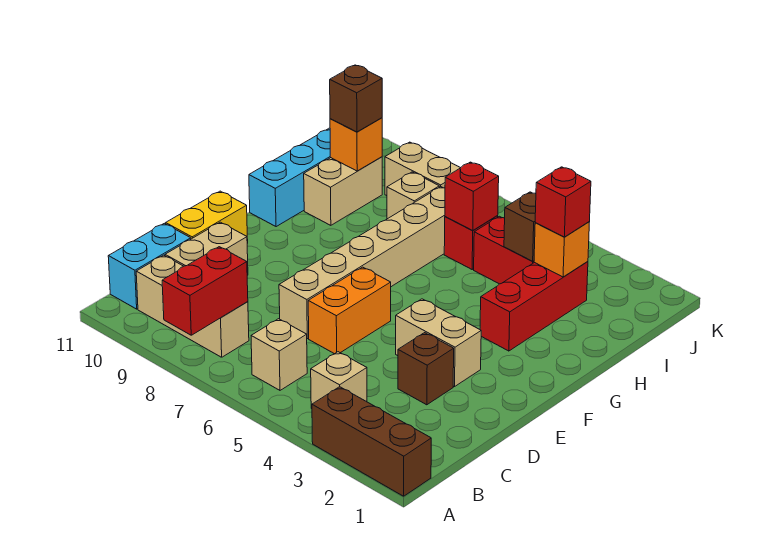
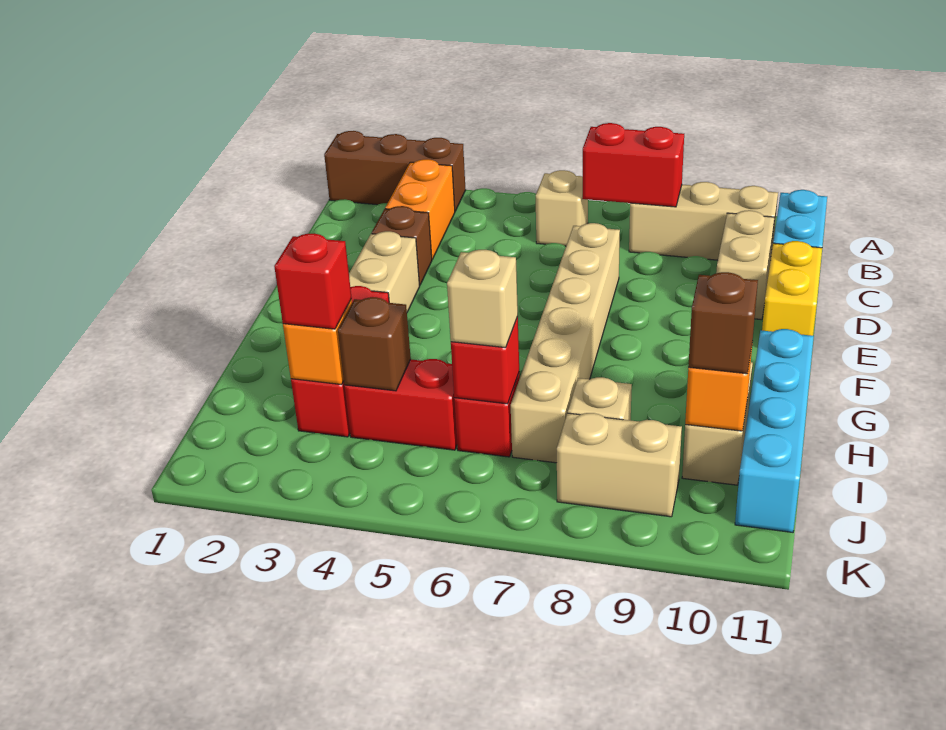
red brick A8:B8 level 2 -> red brick B7:B8 level 2
tan brick B4 level 1 -> tan brick I6 level 3
orange brick D6:E6 level 1 -> orange brick B3:C3 level 1
tan brick E3:E4 level 1 -> tan brick E3:F3 level 1

